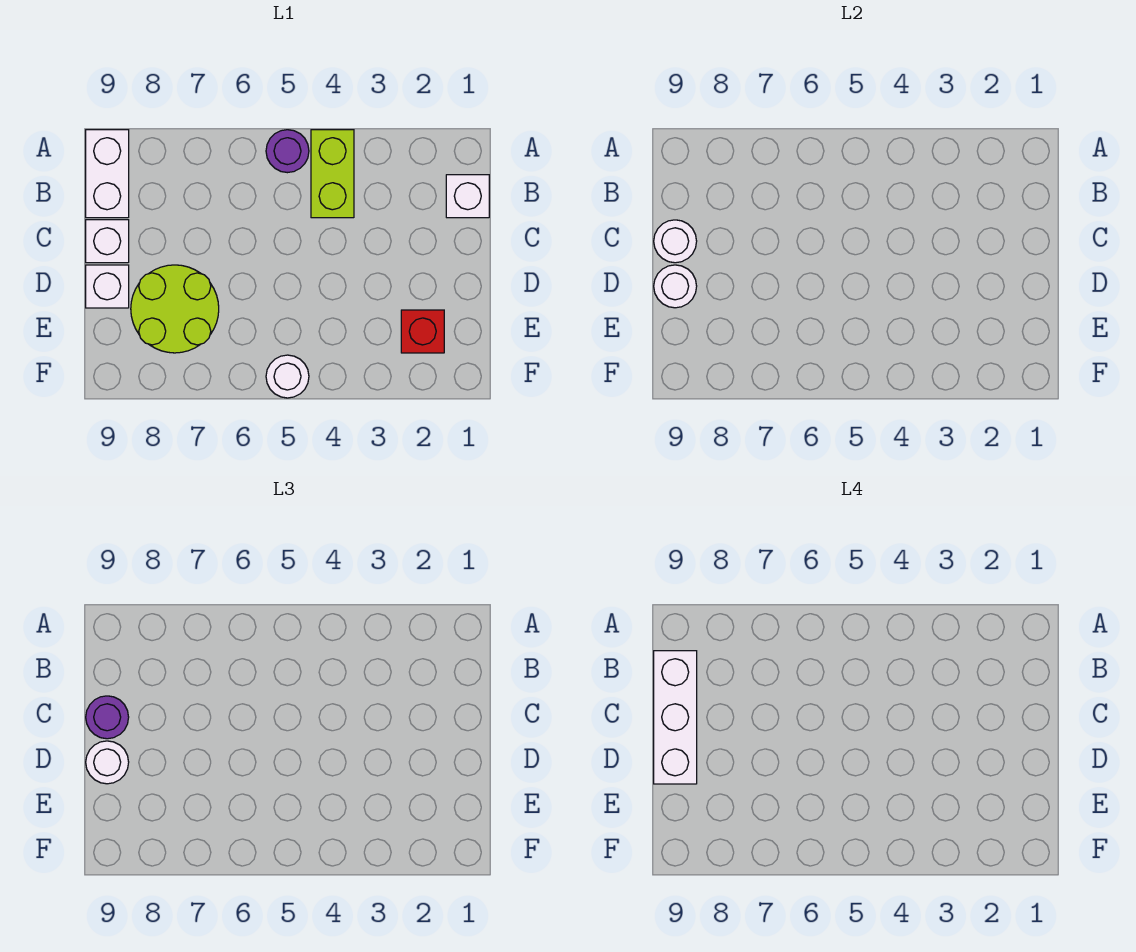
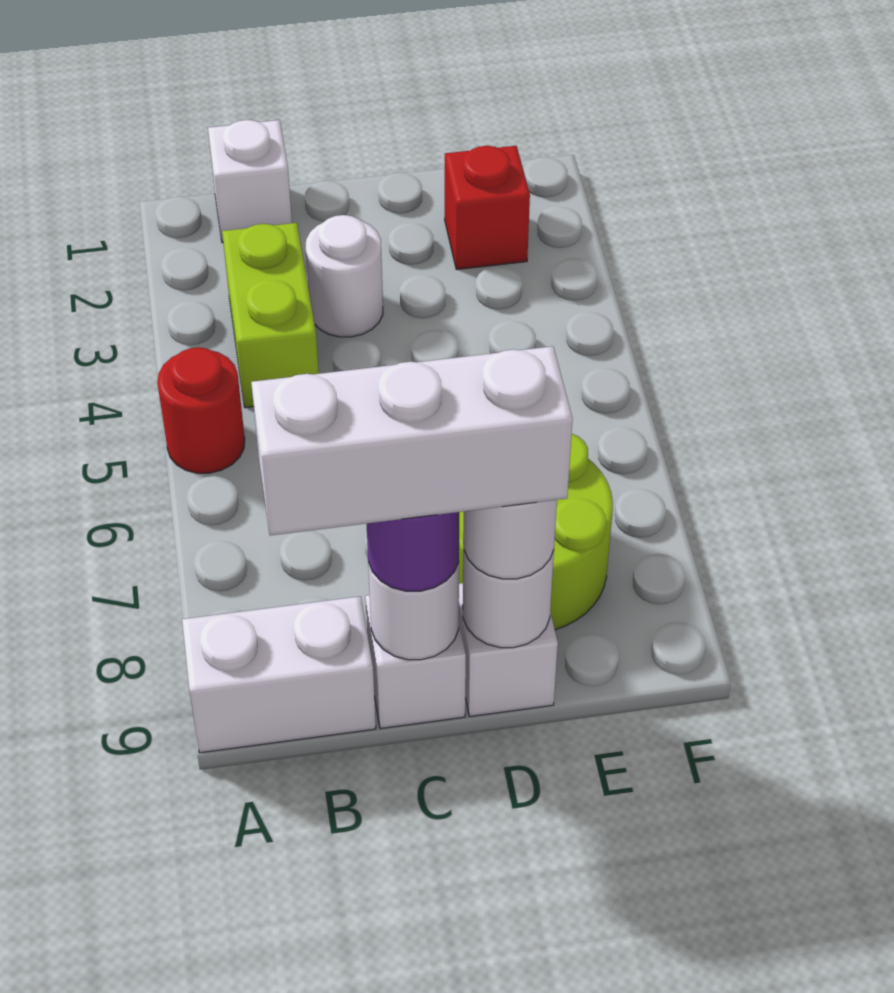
lime brick A4:B4 level 1 -> lime brick B3:B4 level 1
purple round brick A5 level 1 -> red round brick A5 level 1
white round brick F5 level 1 -> white round brick C3 level 1

